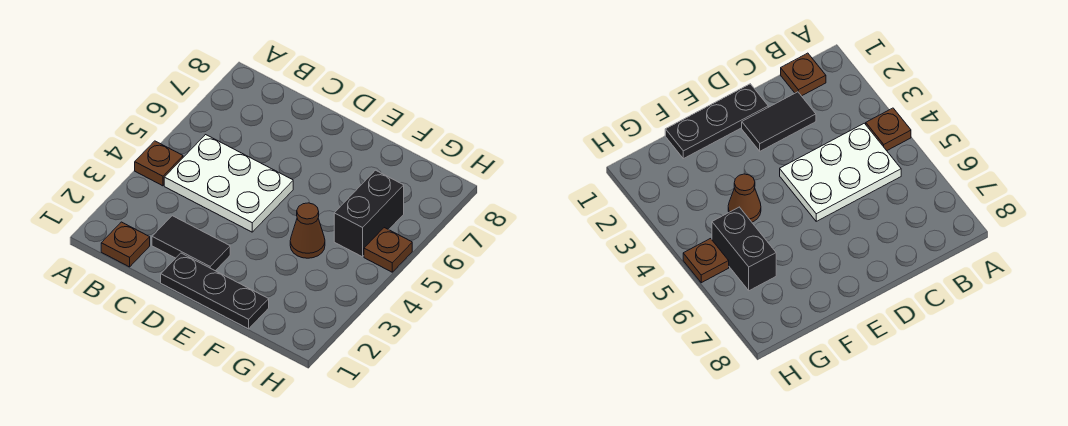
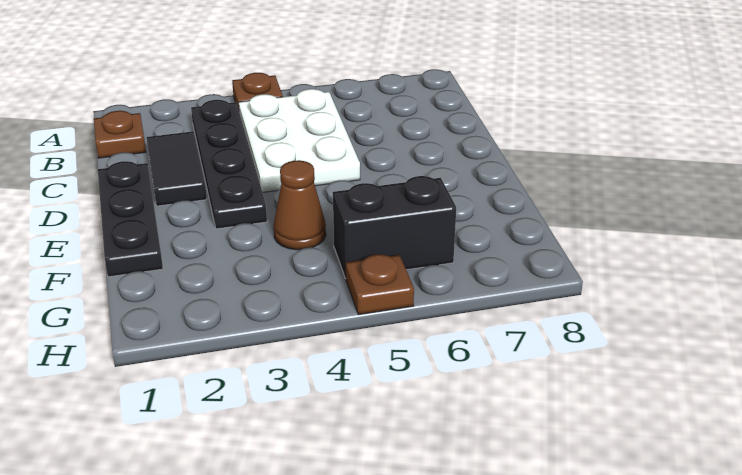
none -> black plate B3:E3 level 1

